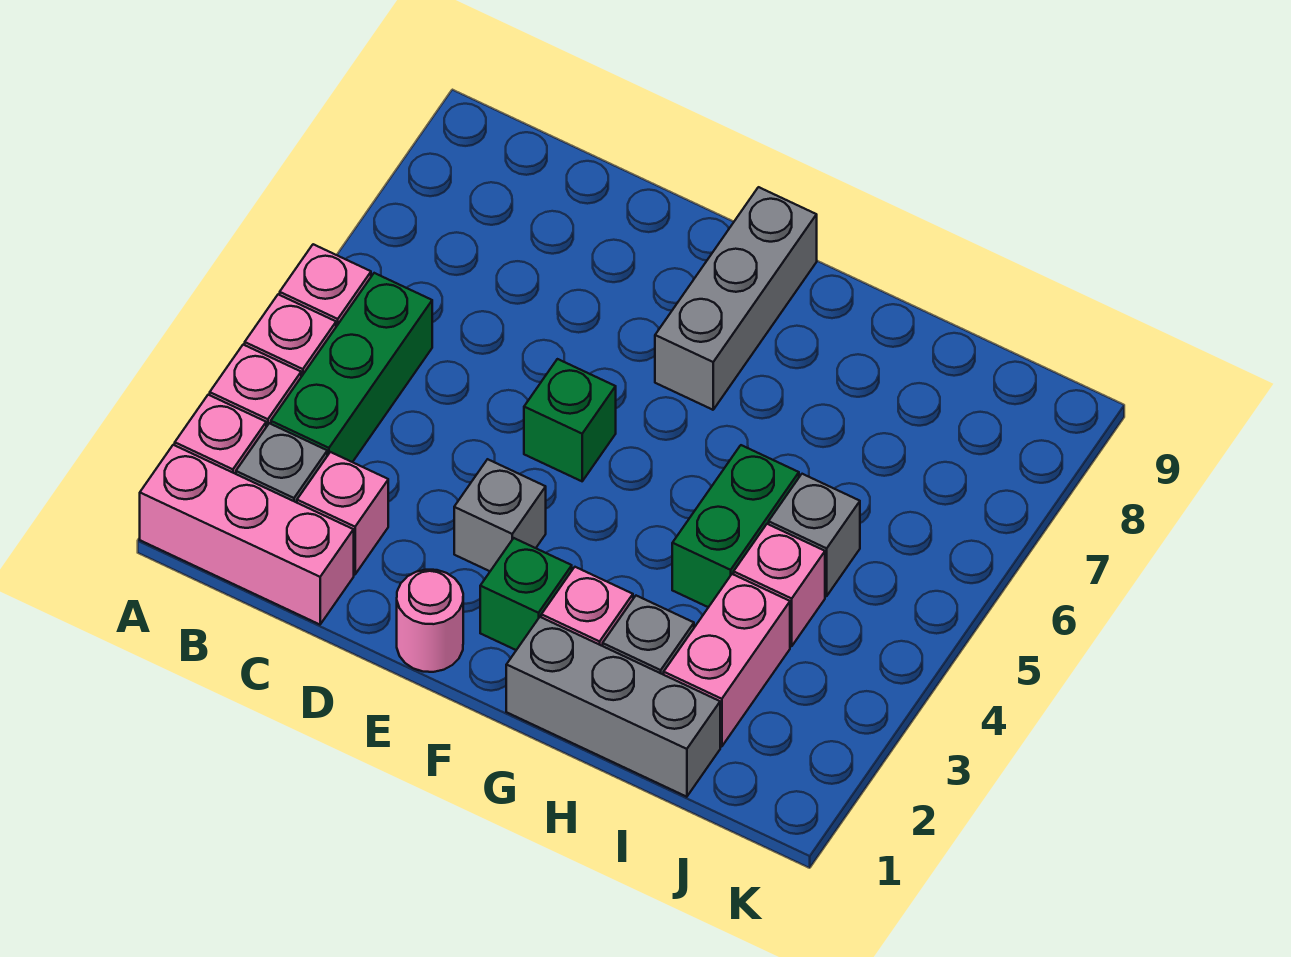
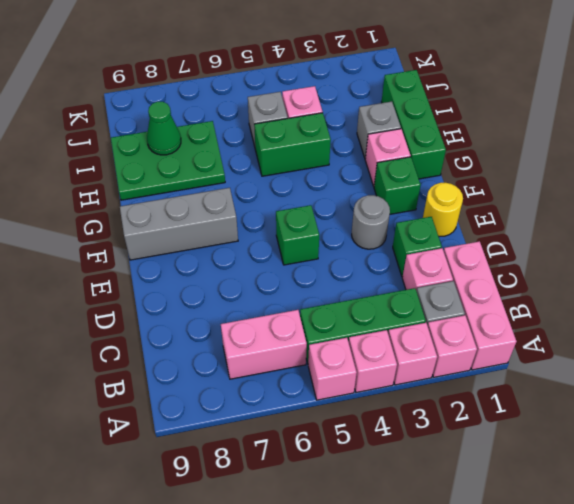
none -> green brick D2 level 1
pink round brick E1 level 1 -> yellow round brick E1 level 1
grey brick E3 level 1 -> grey round brick E3 level 1
grey brick G1:I1 level 1 -> green brick G1:I1 level 1
none -> green plate H7:I9 level 1
pink brick I2:I3 level 1 -> pink brick B6:B7 level 1
none -> green cone I8 level 2

